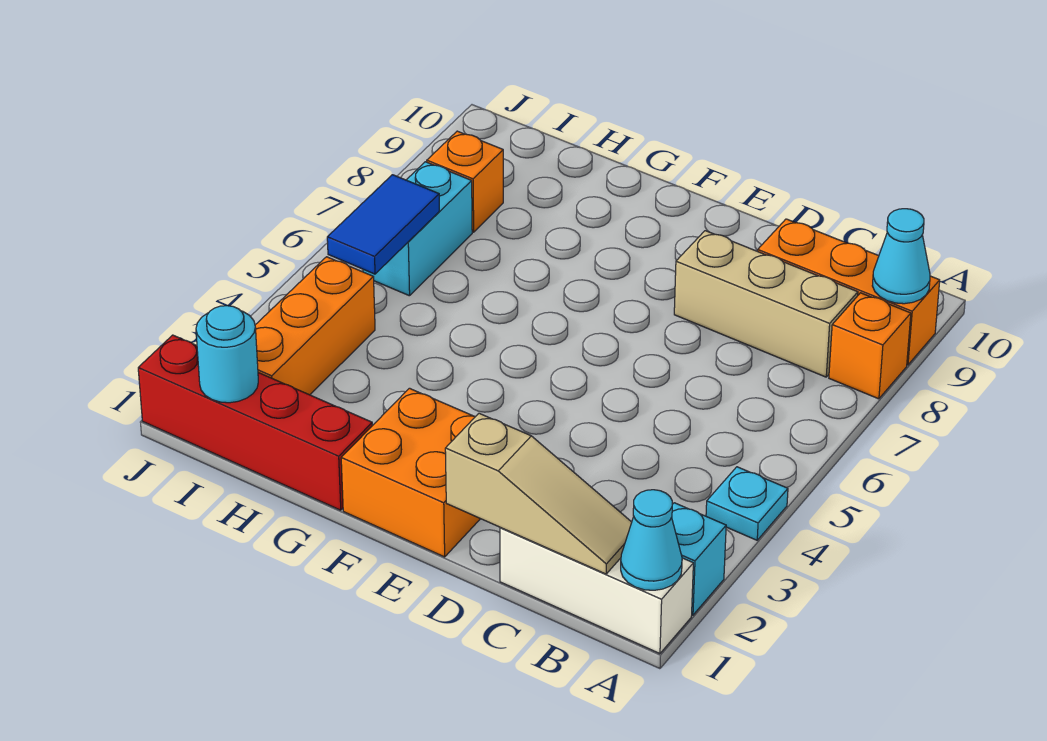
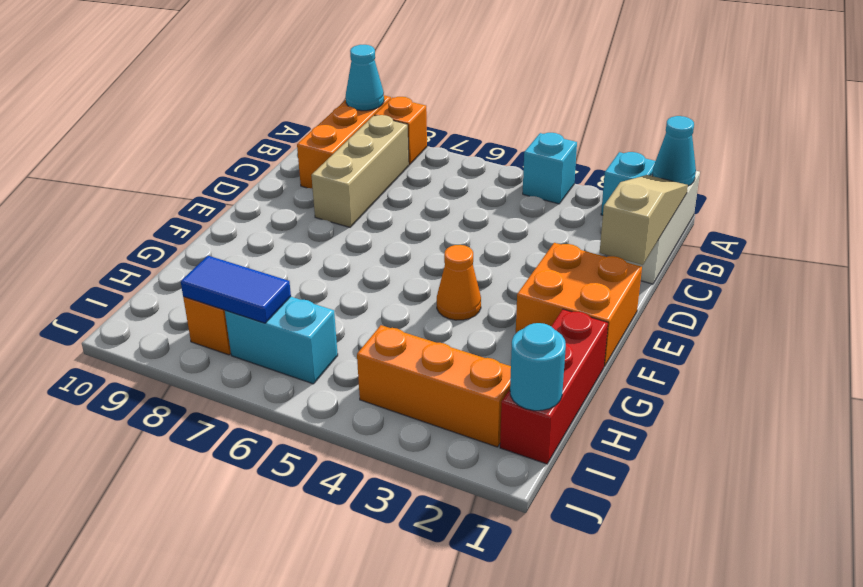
cyan plate A4 level 1 -> cyan brick A4 level 1
none -> orange cone F4 level 1
red brick G1:J1 level 1 -> red brick G1:I1 level 1
blue tile I5:I6 level 2 -> blue tile I7:I8 level 2

